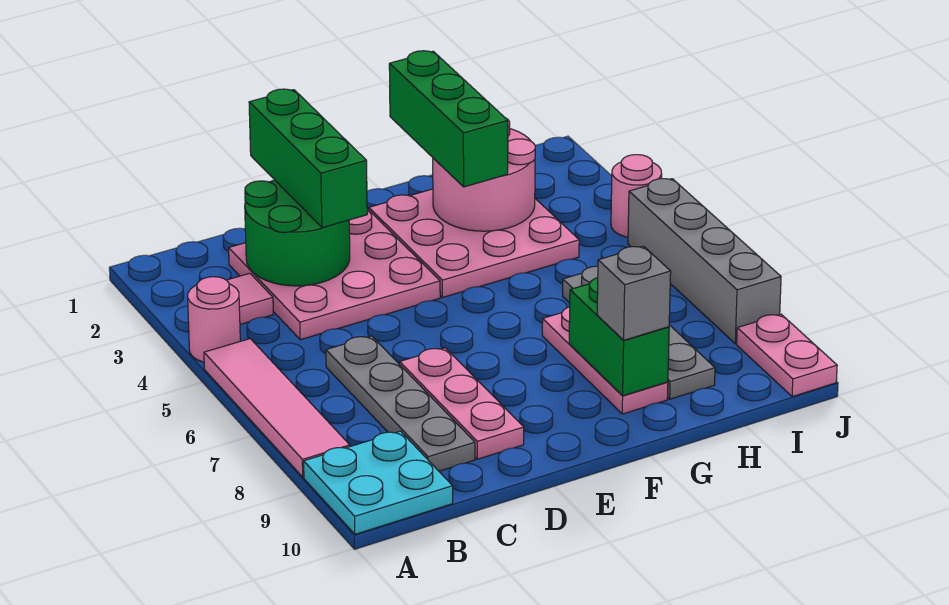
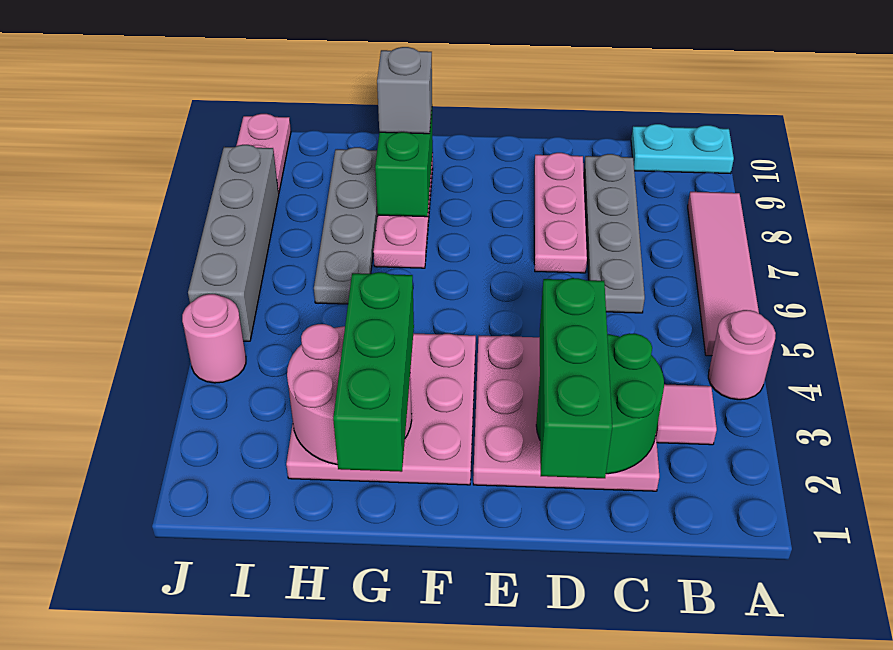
cyan plate A9:B10 level 1 -> cyan plate A10:B10 level 1

